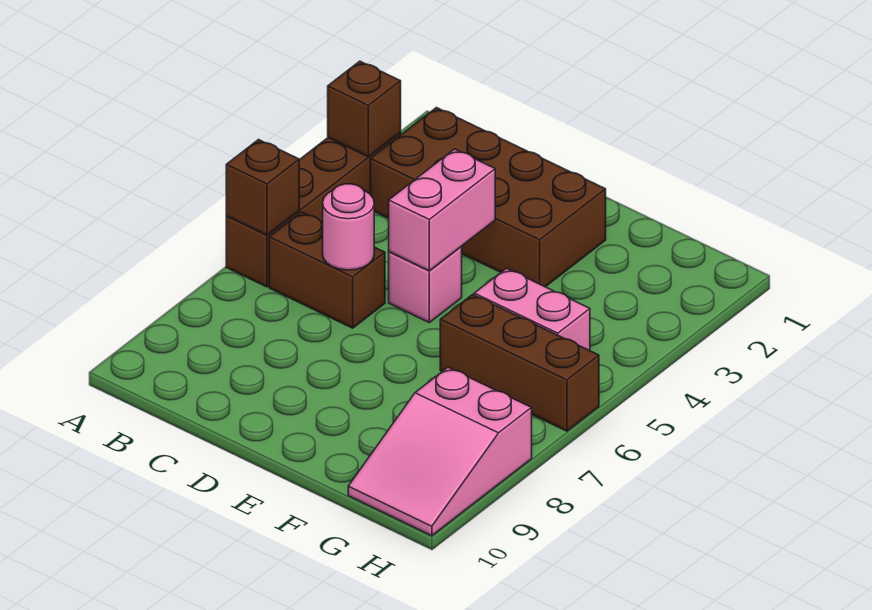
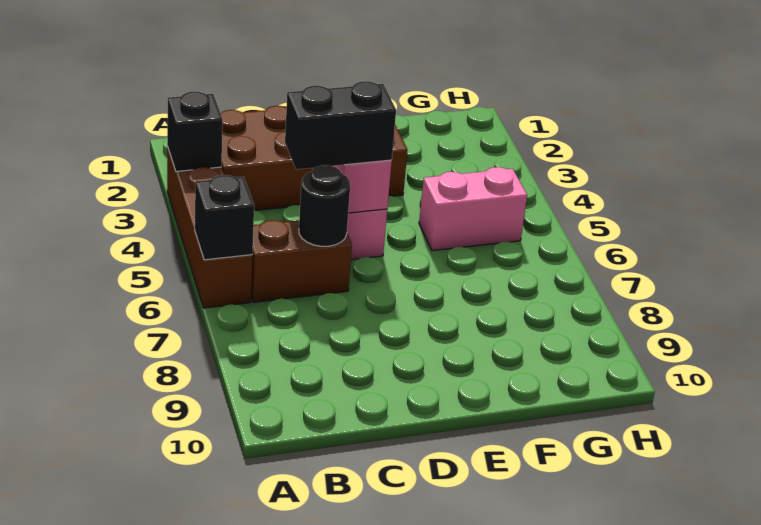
brown brick A3 level 2 -> black brick A3 level 2
brown brick A6 level 2 -> black brick A6 level 2
none -> black brick C5:D5 level 3
pink round brick C6 level 2 -> black round brick C6 level 2
brown brick F6:H6 level 1 -> none
pink slope G8:H10 level 1 top 8 -> none

